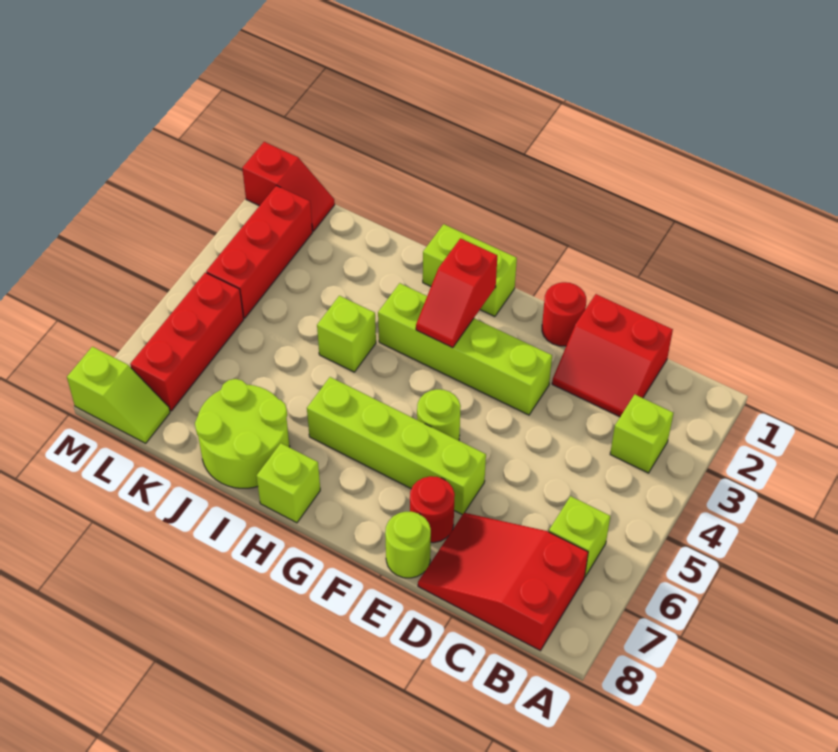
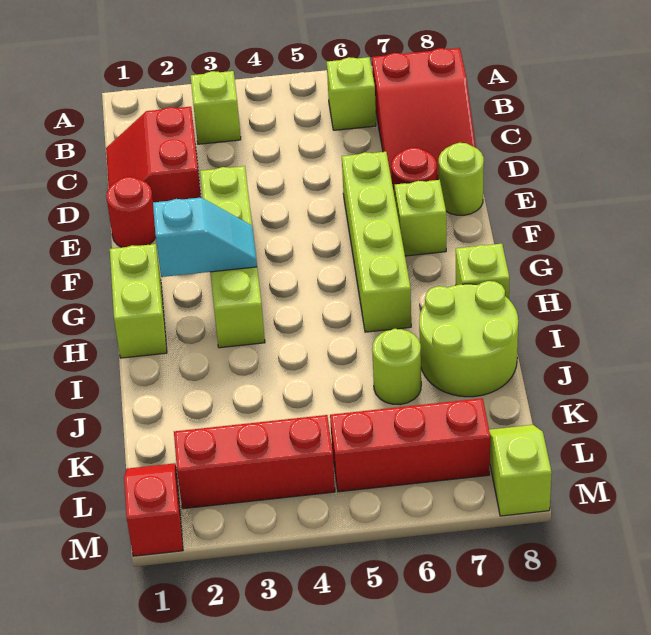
red slope C1:D2 level 1 top 1 -> red slope C1:D2 level 1 top 2
lime round brick F5 level 1 -> lime round brick J6 level 1
red slope G2:G3 level 2 top 2 -> cyan slope G2:G3 level 2 top 2
lime brick I4 level 1 -> lime brick F7 level 1

